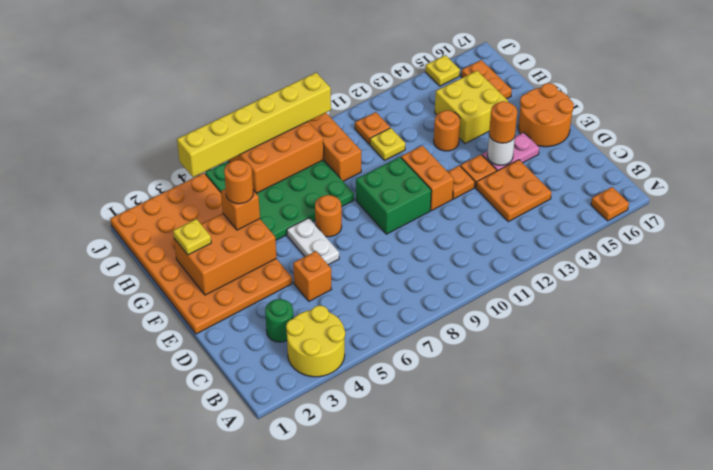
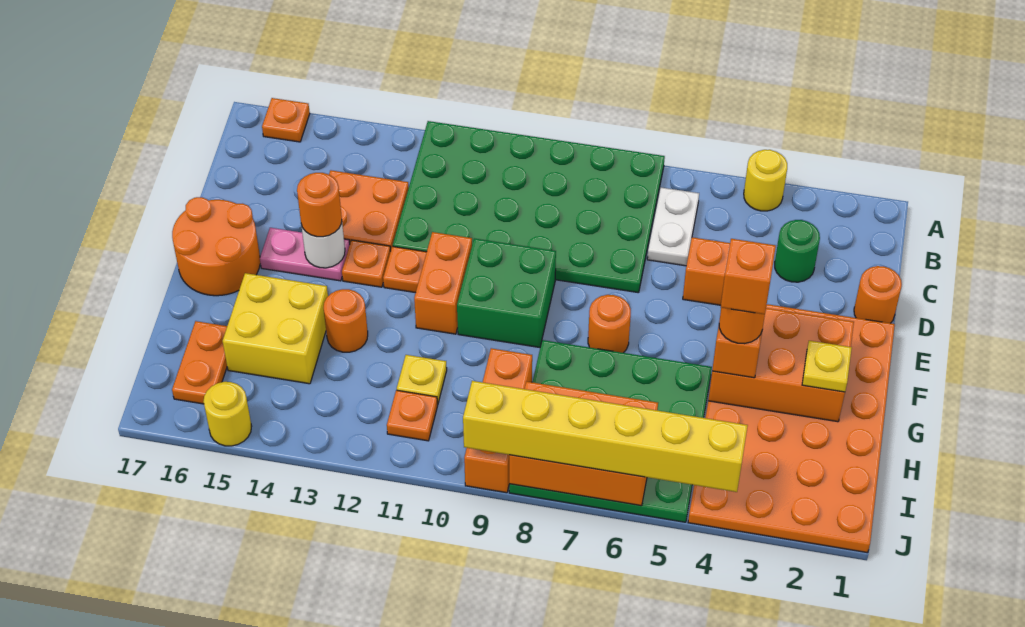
yellow round brick A3:B4 level 1 -> yellow round brick A4 level 1
none -> green plate A7:D12 level 1
none -> orange round brick D1 level 1
white plate E6:F6 level 1 -> white plate B6:C6 level 1
none -> orange brick G4 level 5
yellow plate J15 level 1 -> yellow round brick J15 level 1

